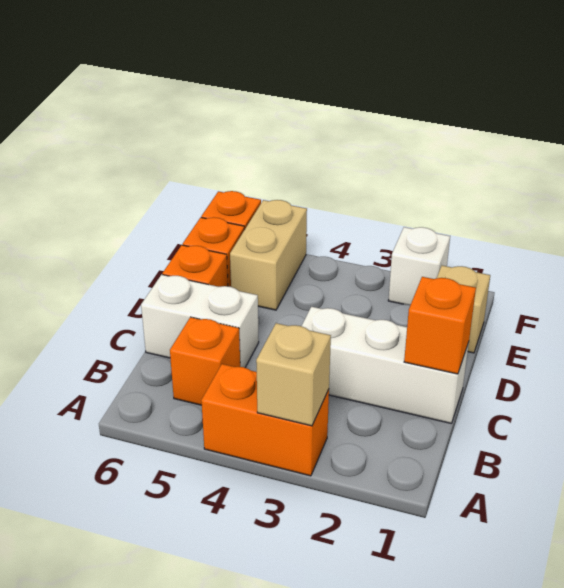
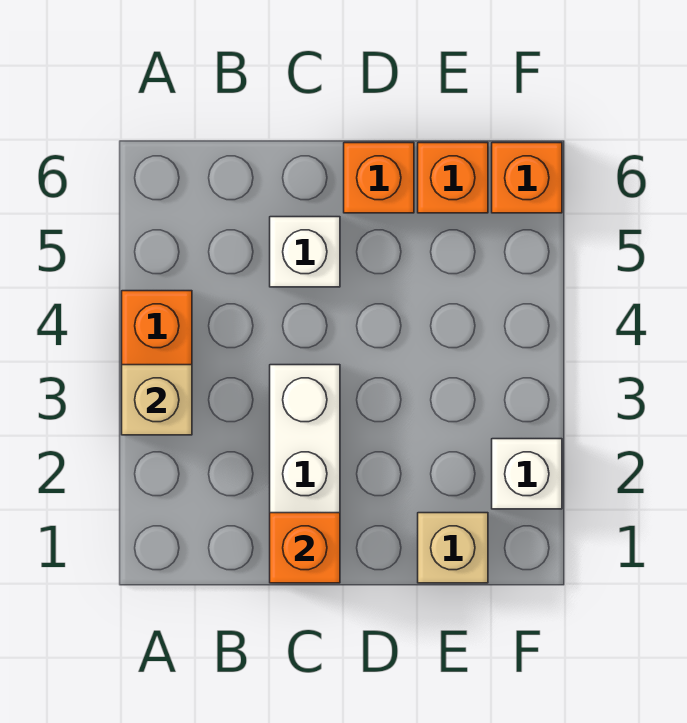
orange brick B5 level 1 -> none
white brick C5:C6 level 1 -> white brick C5 level 1
tan brick E5:F5 level 1 -> none

